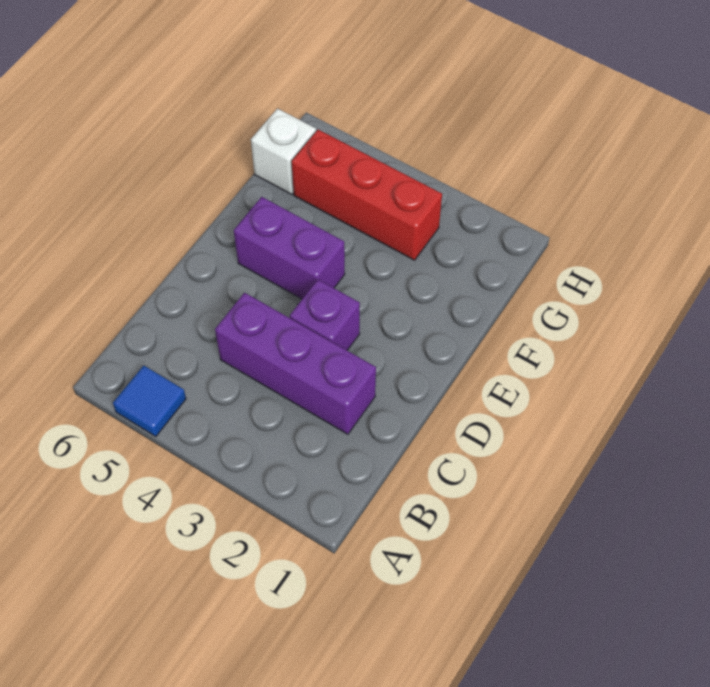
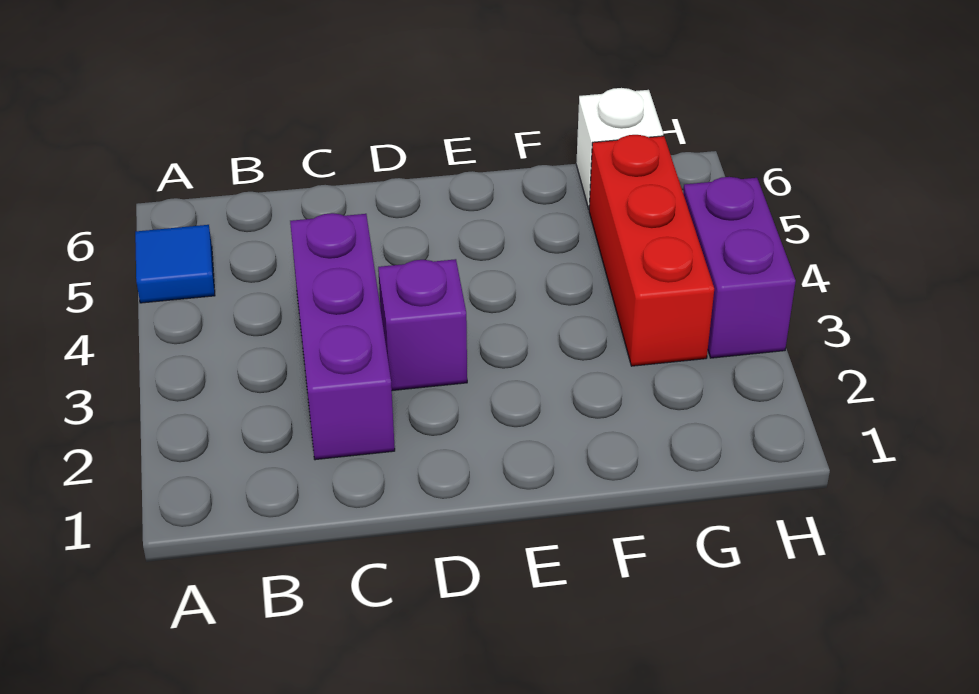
purple brick E4:E5 level 1 -> purple brick H3:H4 level 1

